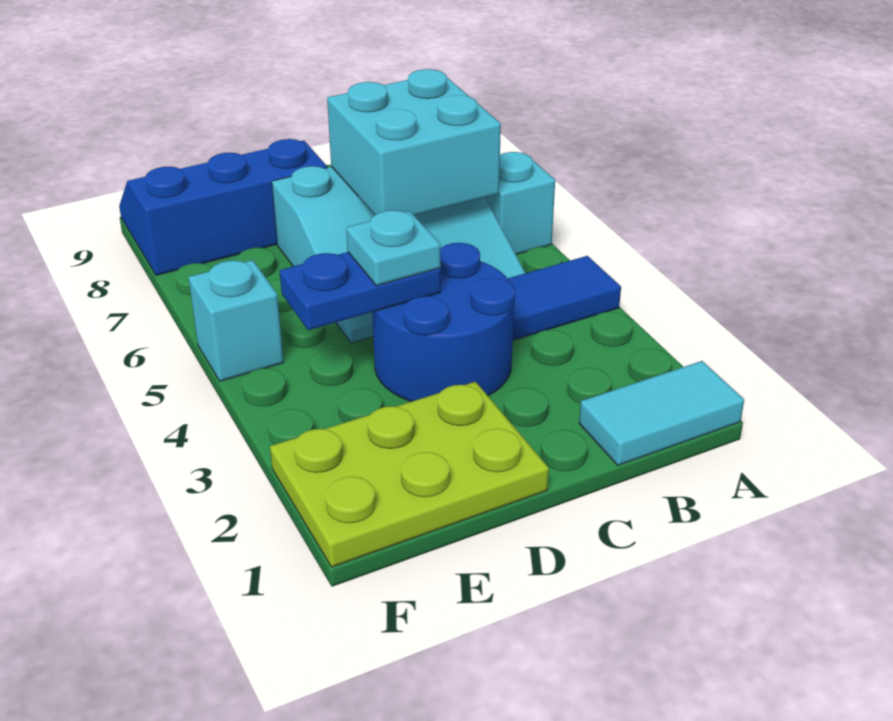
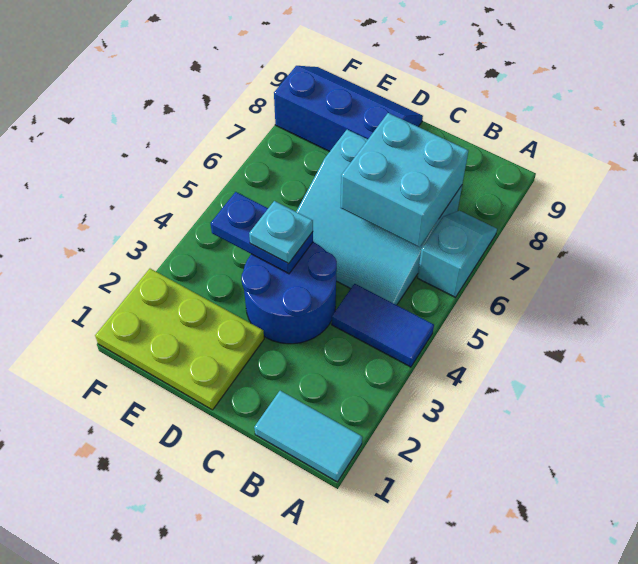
cyan brick F5 level 1 -> none

